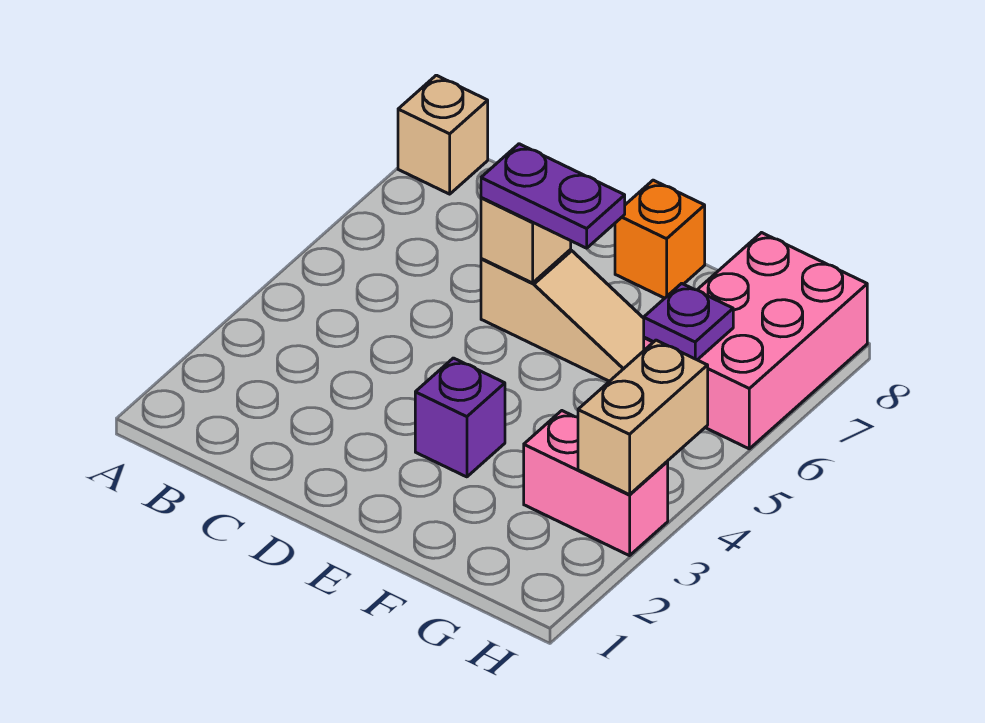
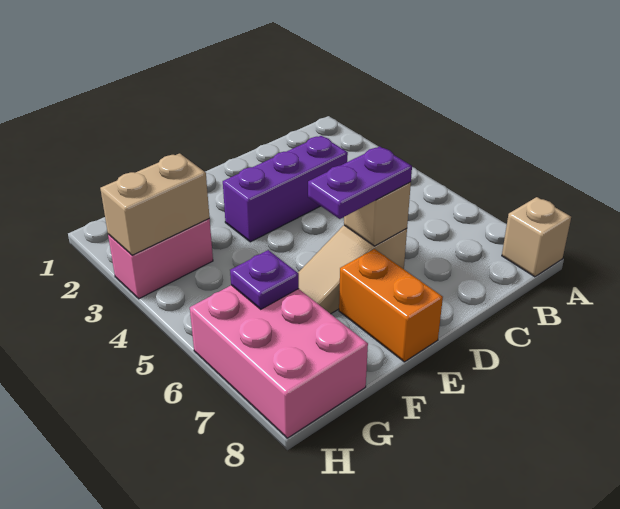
purple brick E3 level 1 -> purple brick C3:E3 level 1
orange brick E8 level 1 -> orange brick E7:E8 level 1
tan brick H3:H4 level 2 -> tan brick G3:H3 level 2

